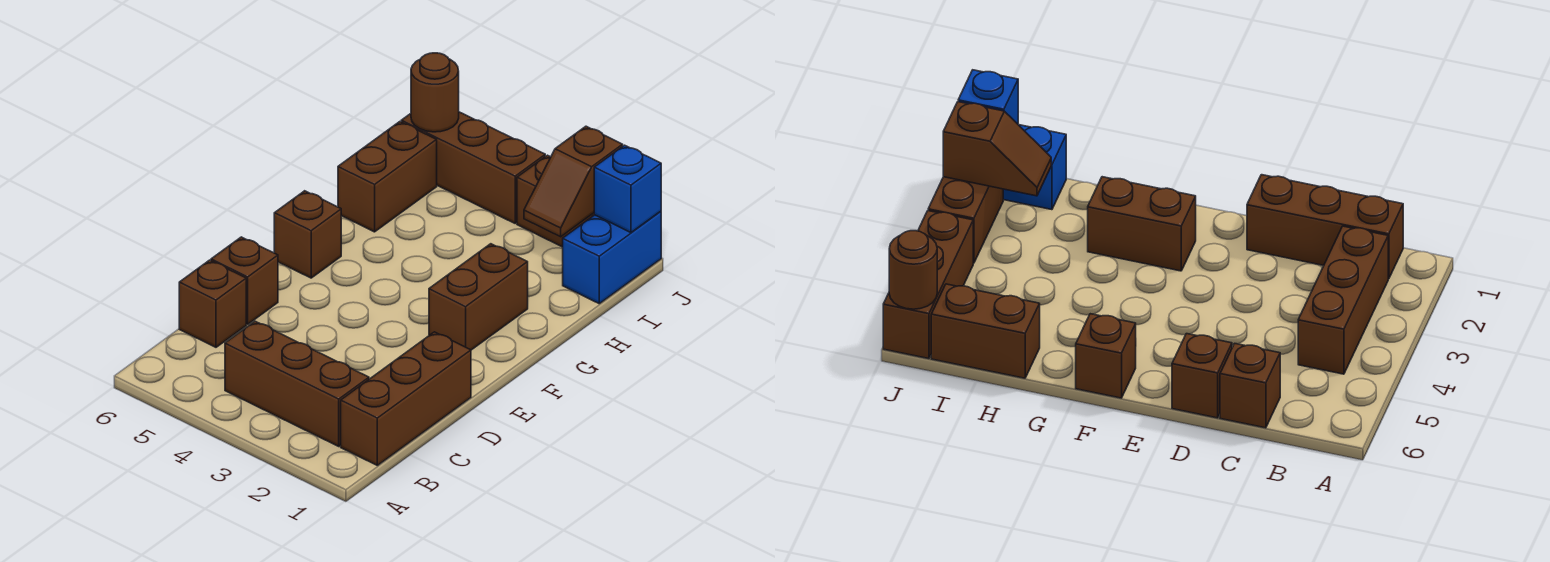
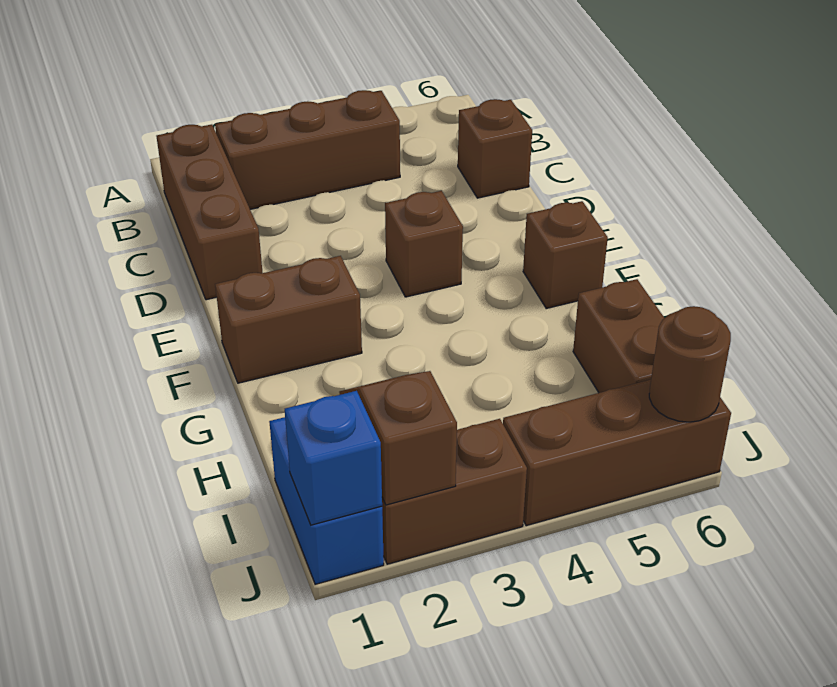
brown brick D6 level 1 -> brown brick E4 level 1
brown brick F2:G2 level 1 -> brown brick F1:F2 level 1

